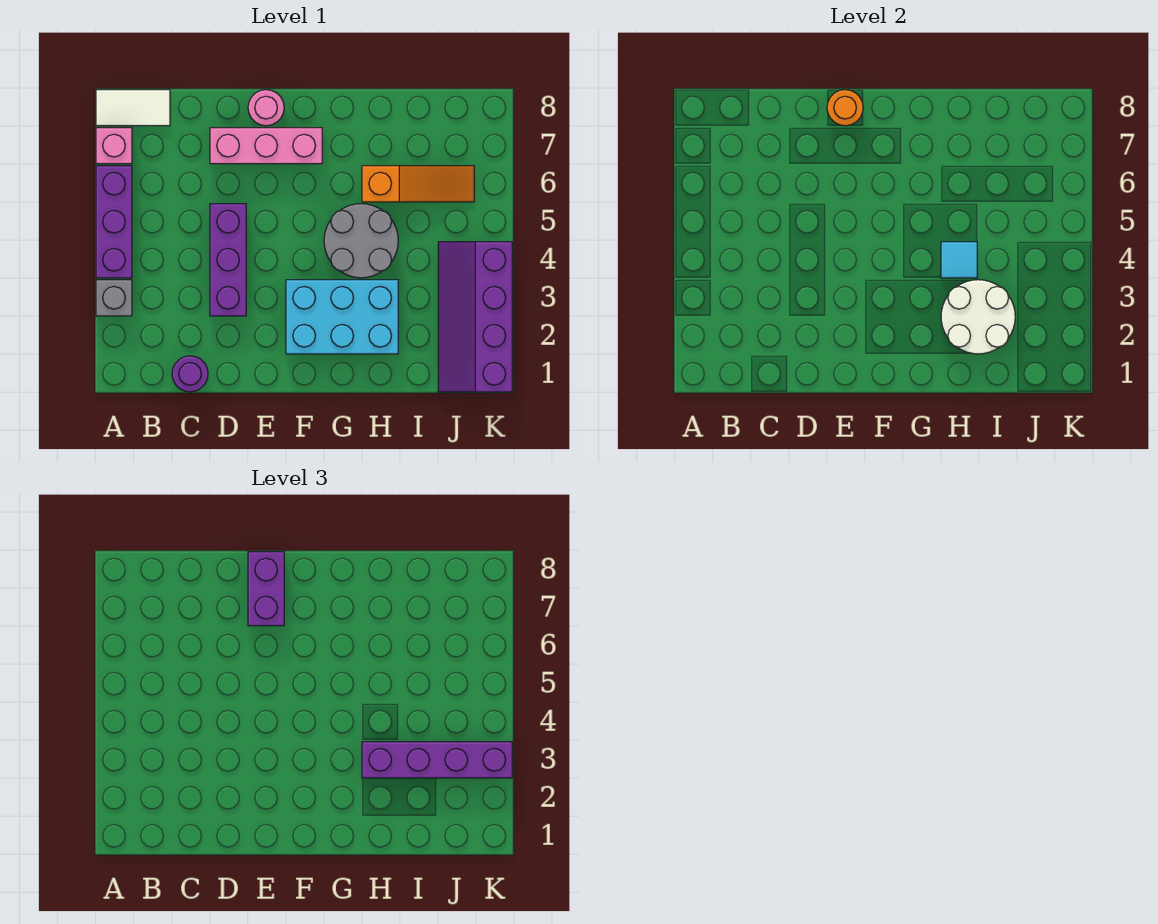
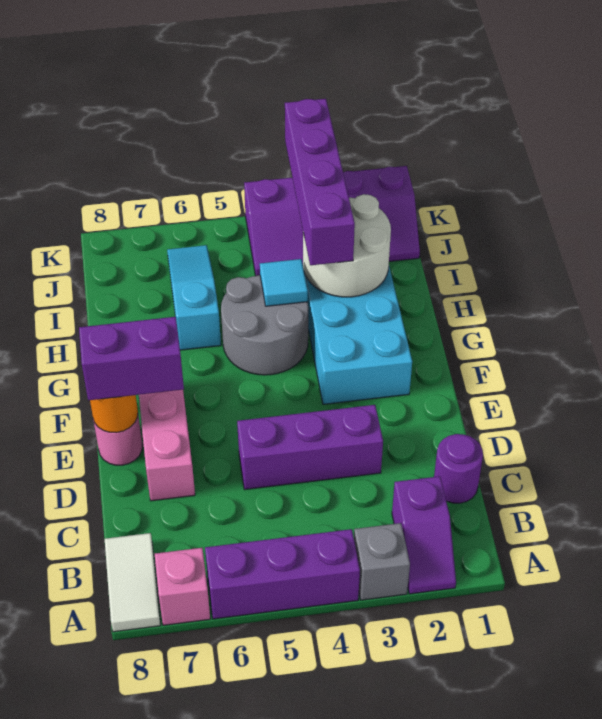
none -> purple slope A2:B2 level 1 top B
orange slope H6:J6 level 1 top H -> cyan slope H6:J6 level 1 top H

